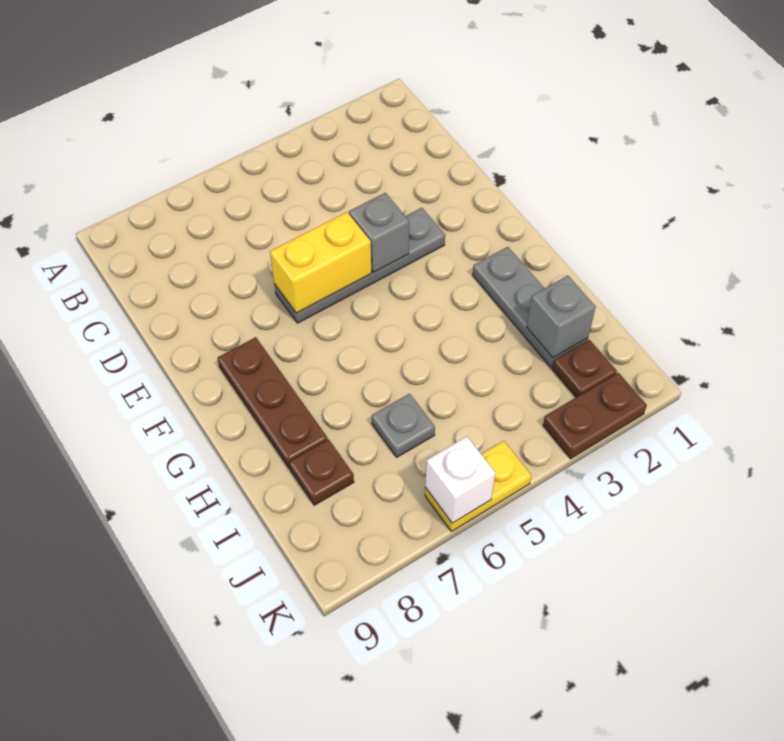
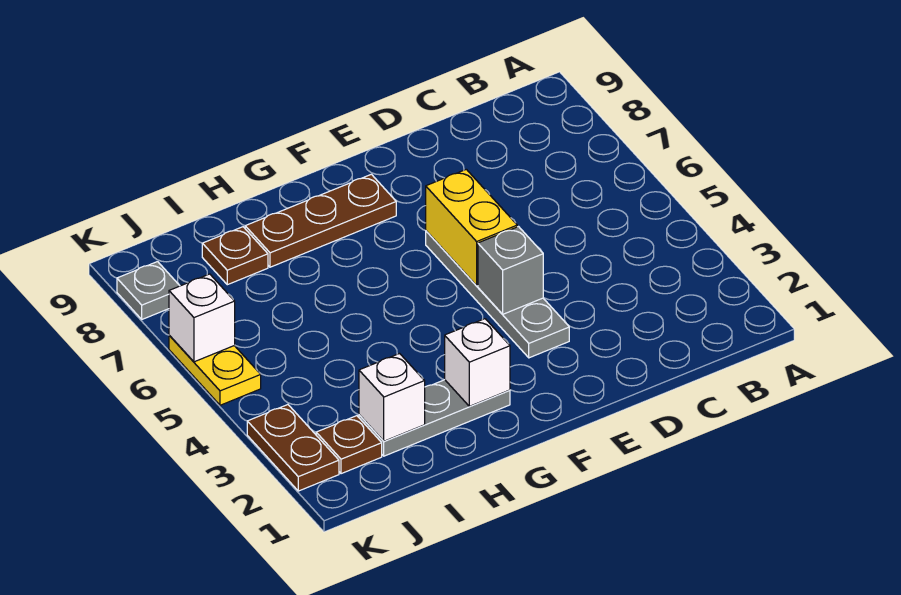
none -> white brick G2 level 2
grey brick I2 level 2 -> white brick I2 level 2
grey plate I6 level 1 -> grey plate K8 level 1

